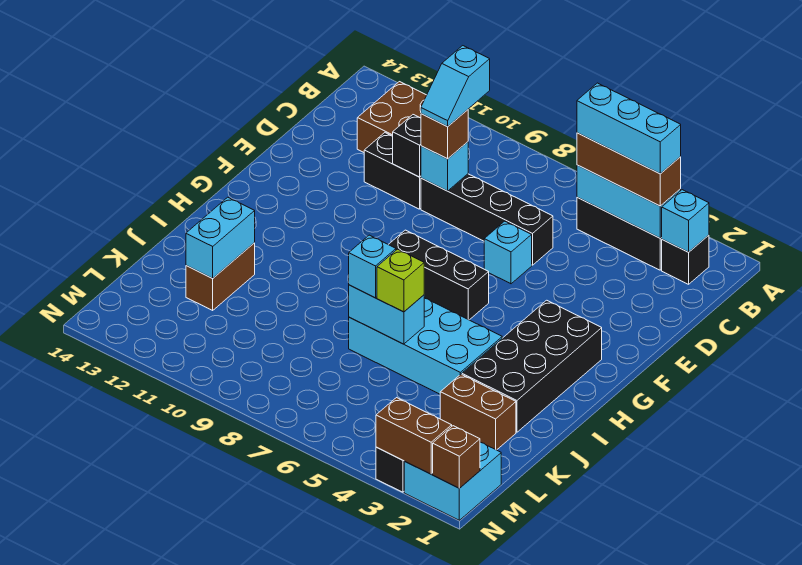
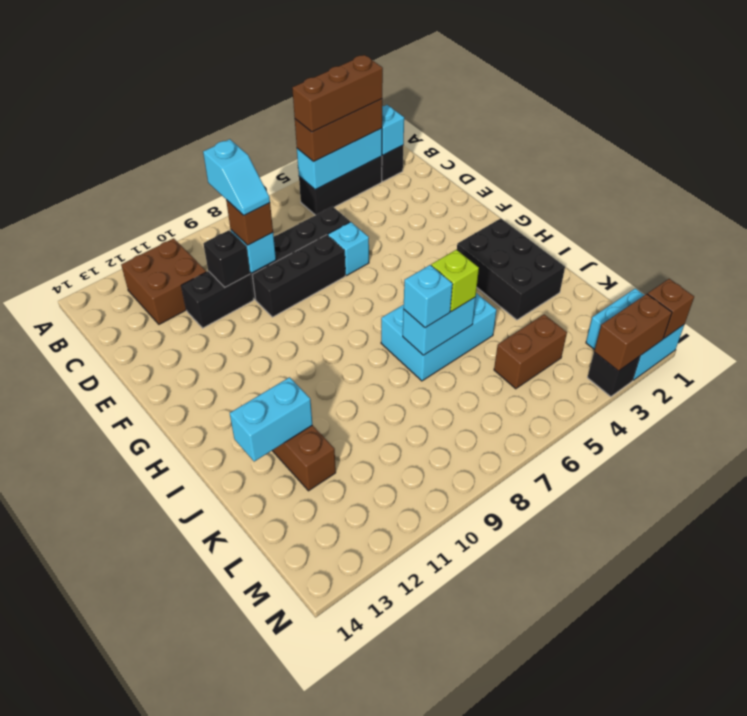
cyan brick B3:B5 level 4 -> brown brick B3:B5 level 4
black brick G2:J3 level 1 -> black brick H2:J3 level 1
black brick G6:G8 level 1 -> black brick E7:E9 level 1
cyan brick I4:J7 level 1 -> cyan brick I5:J7 level 1
cyan brick J12:K12 level 2 -> cyan brick J12:J13 level 2
brown brick K2:K3 level 1 -> brown brick L4:L5 level 1

